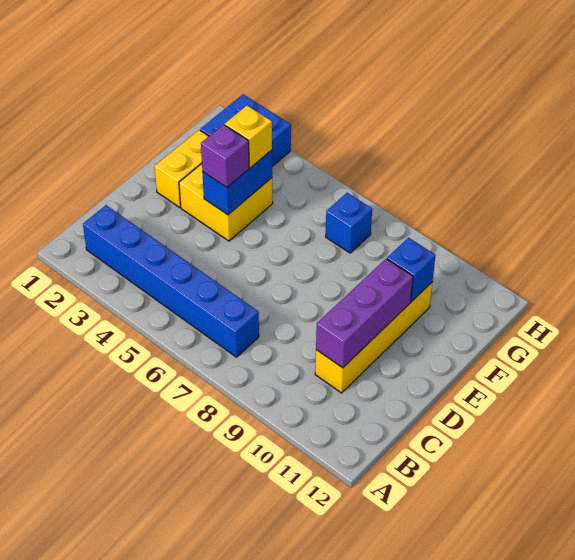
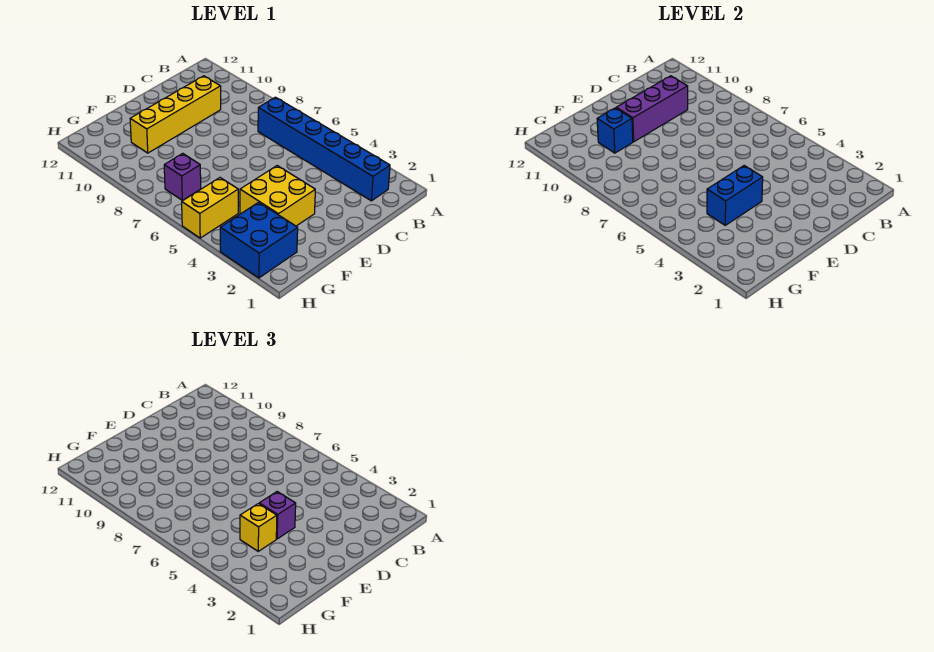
yellow brick E2:F2 level 1 -> yellow brick G5:H5 level 1
blue brick G7 level 1 -> purple brick G7 level 1

